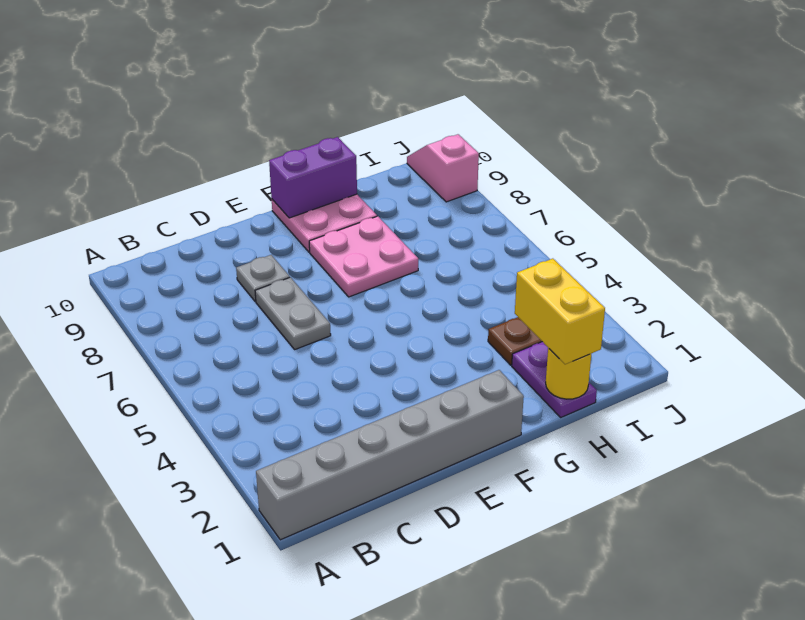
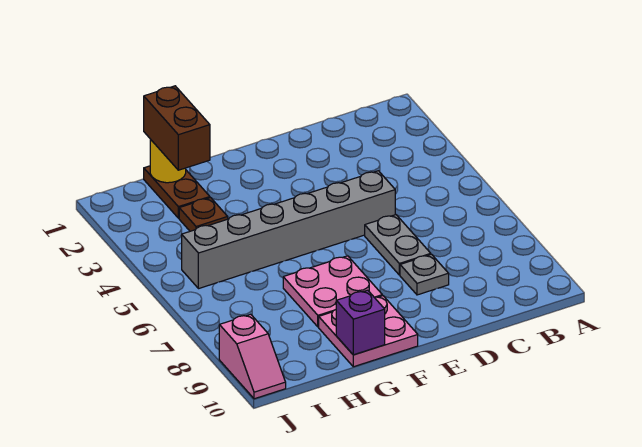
grey brick A1:F1 level 1 -> grey brick D5:I5 level 1
purple brick F10:G10 level 2 -> purple brick G10 level 2
purple plate H1:H2 level 1 -> brown plate H1:H2 level 1
yellow brick H1:H2 level 3 -> brown brick H1:H2 level 3

